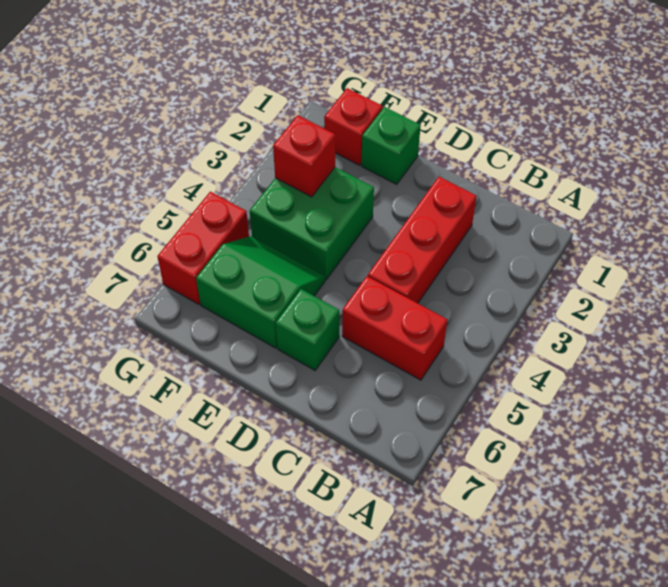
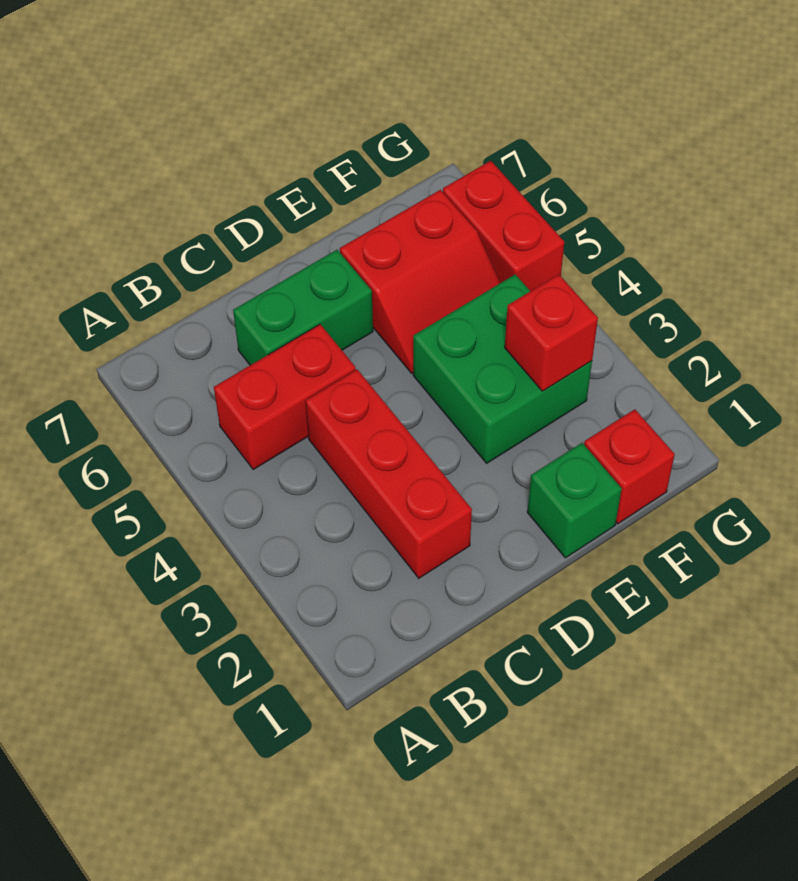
green brick D6 level 1 -> green brick C6:D6 level 1
green slope E5:F6 level 1 top 6 -> red slope E5:F6 level 1 top 6

